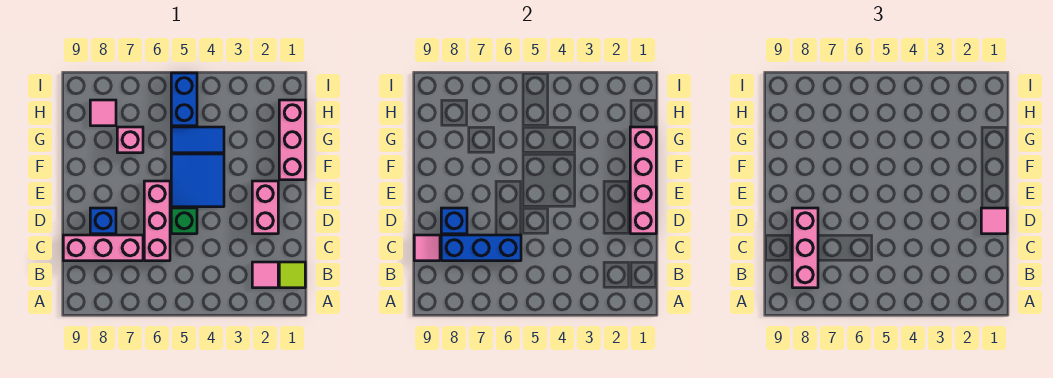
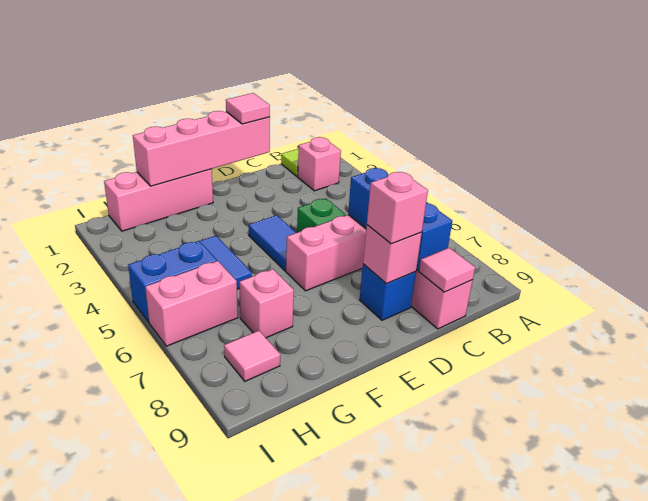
pink tile B2 level 1 -> pink brick B2 level 1
pink brick B8:D8 level 3 -> pink brick D8 level 3
pink brick D2:E2 level 1 -> pink brick H6:I6 level 1
blue brick D8 level 2 -> pink brick D8 level 2
blue tile E4:F5 level 1 -> blue tile E4:E5 level 1

